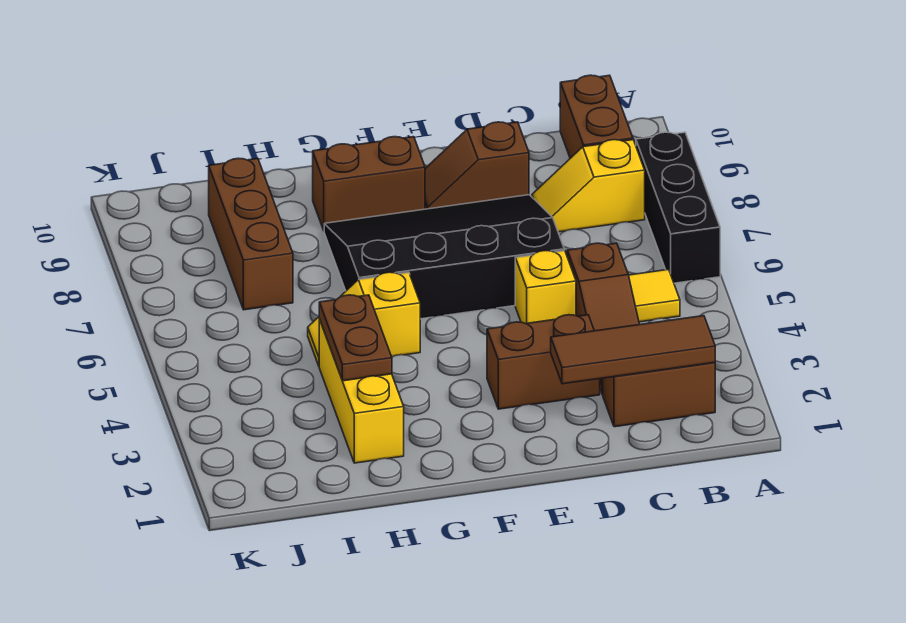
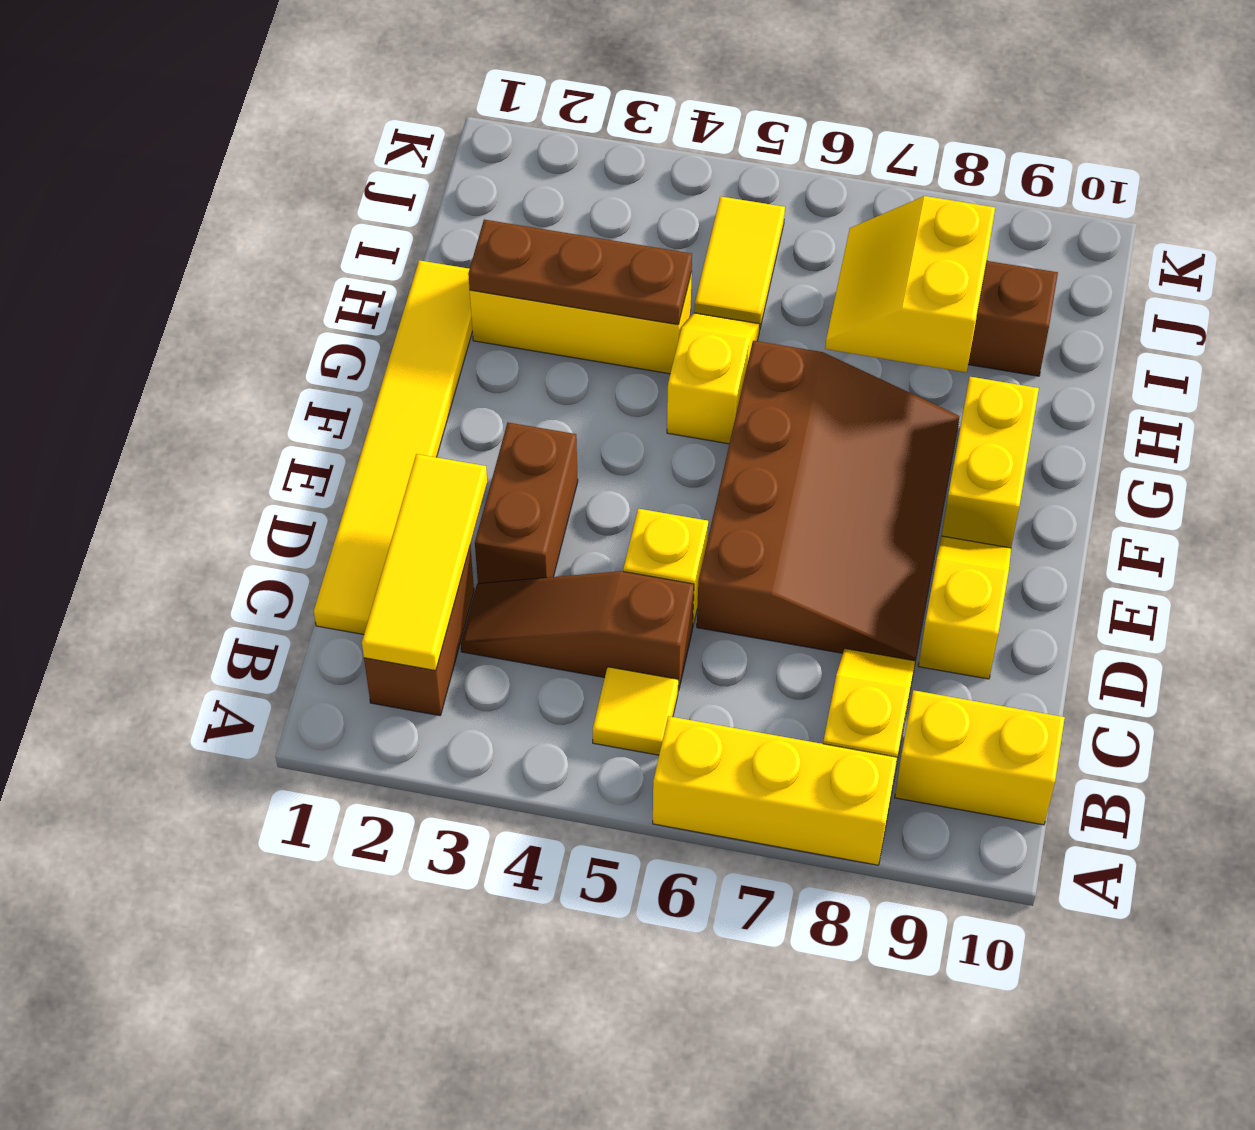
black brick A6:A8 level 1 -> yellow brick A6:A8 level 1
brown tile B2:D2 level 2 -> yellow tile B2:D2 level 2
brown brick B9:B10 level 1 -> yellow brick B9:B10 level 1
none -> yellow tile C1:H1 level 1
black slope D6:G8 level 1 top 6 -> brown slope D6:G8 level 1 top 6
brown slope D9:E9 level 1 top D -> yellow slope D9:E9 level 1 top D
brown brick F9:G9 level 1 -> yellow brick F9:G9 level 1
brown plate H3:H4 level 2 -> brown plate H2:H4 level 2
none -> yellow slope H7:I8 level 2 top 8
none -> yellow tile I5:J5 level 1

